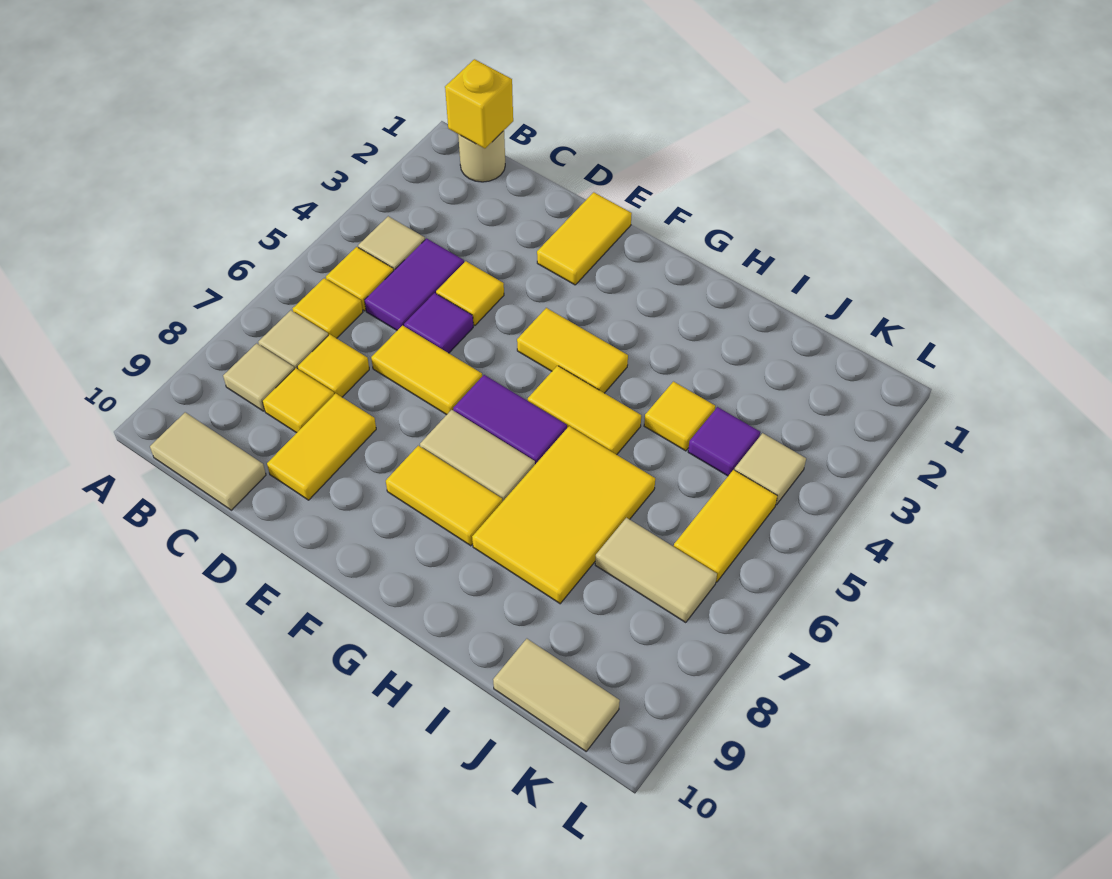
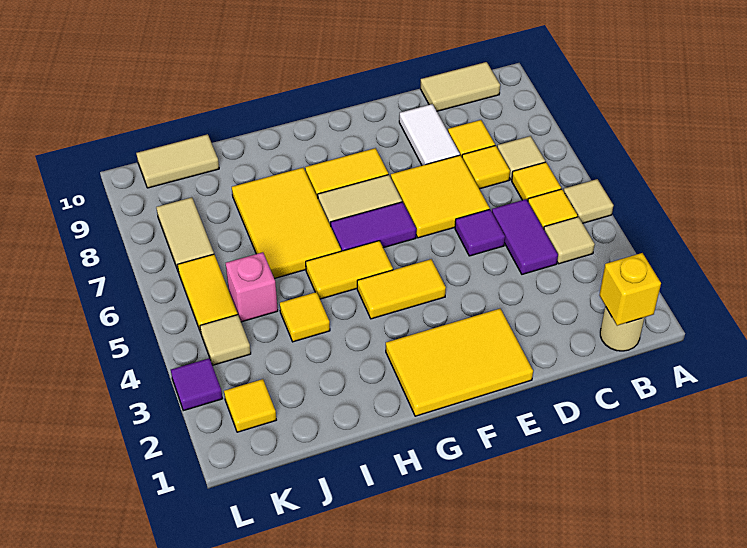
tan tile B8 level 1 -> tan tile A5 level 1
yellow tile D4 level 1 -> yellow tile K2 level 1
yellow tile D6:E6 level 1 -> yellow tile D6:E7 level 1
yellow tile D8:D9 level 1 -> white tile D8:D9 level 1
yellow tile E1:E2 level 1 -> yellow tile E1:G2 level 1
purple tile J4 level 1 -> purple tile L3 level 1
none -> pink brick J5 level 1
tan tile J7:K7 level 1 -> tan tile K7:K8 level 1

